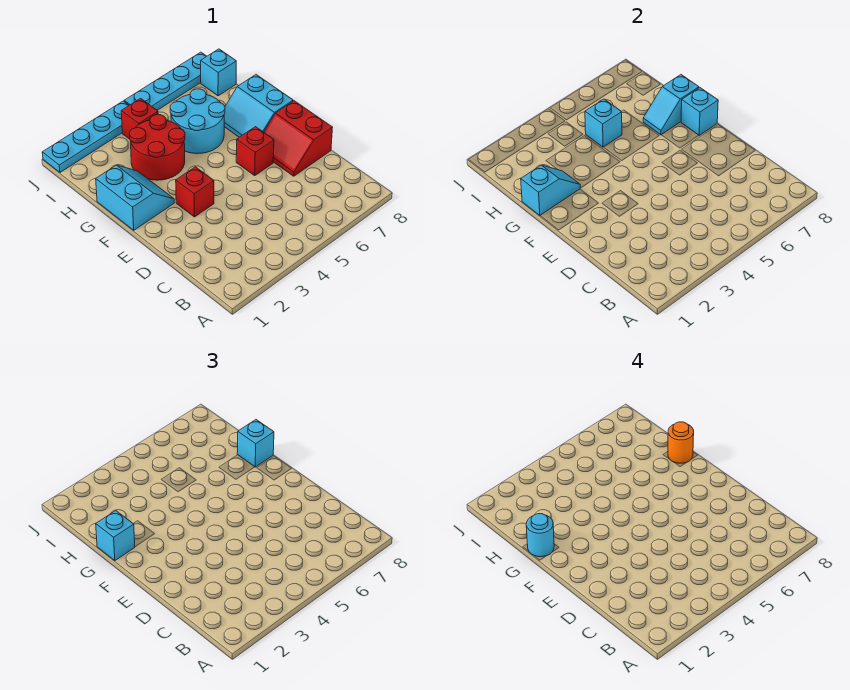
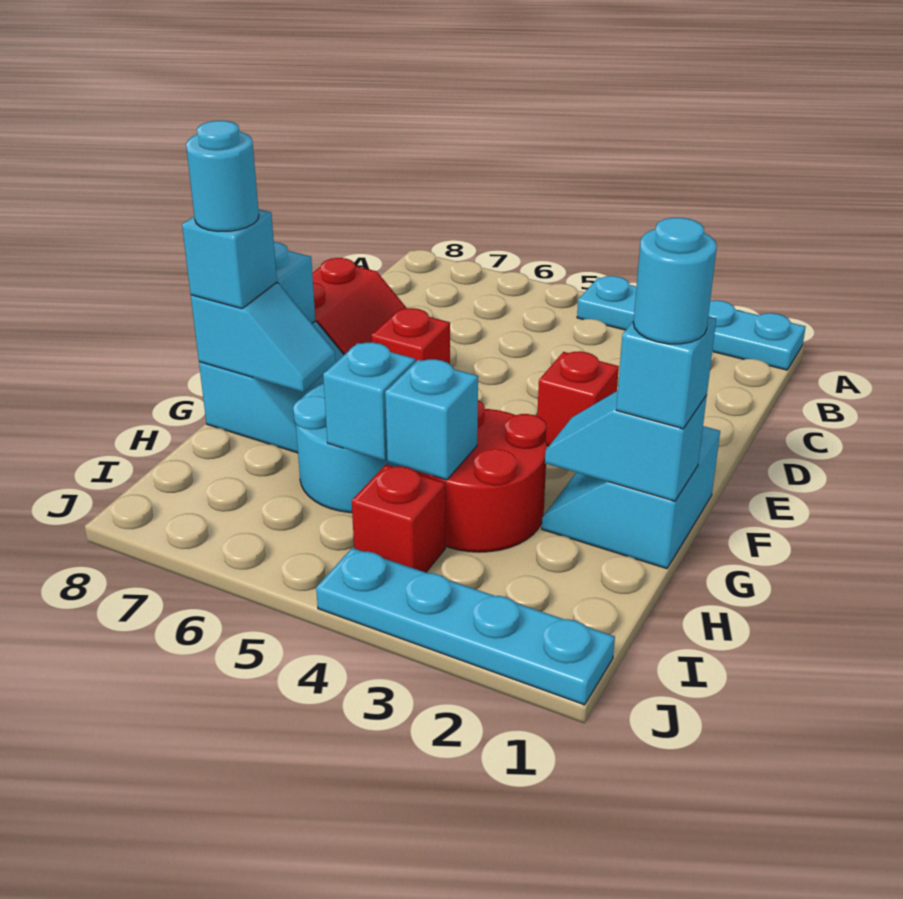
orange round brick G8 level 4 -> cyan round brick G8 level 4
cyan brick I8 level 1 -> cyan brick H4 level 2
cyan plate J5:J8 level 1 -> cyan plate A1:A4 level 1

